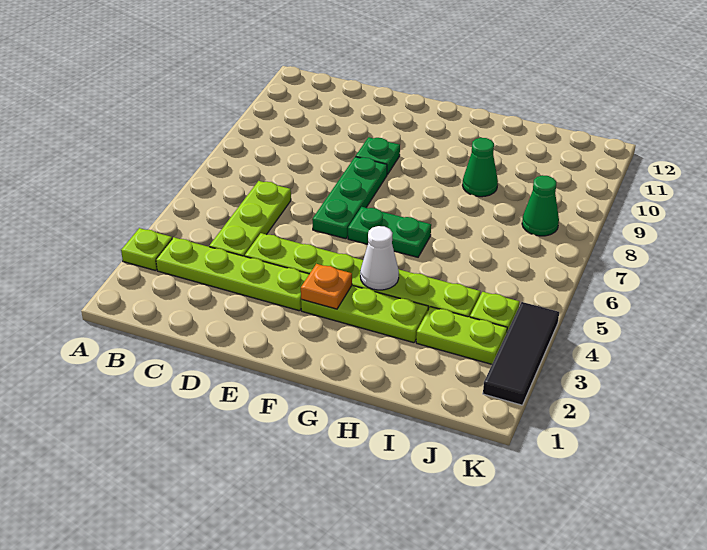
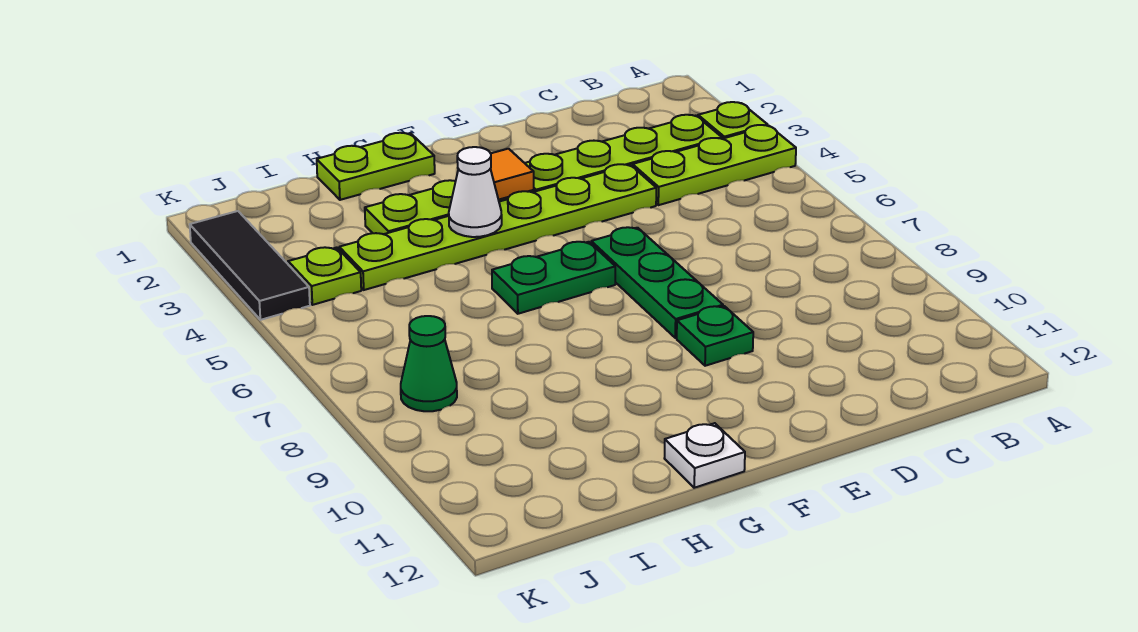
lime plate C4:C6 level 1 -> lime plate A4:C4 level 1
orange plate F3 level 2 -> orange tile F3 level 2
none -> white plate G12 level 1
green cone H9 level 1 -> none
lime plate I3:J3 level 1 -> lime plate G1:H1 level 1

